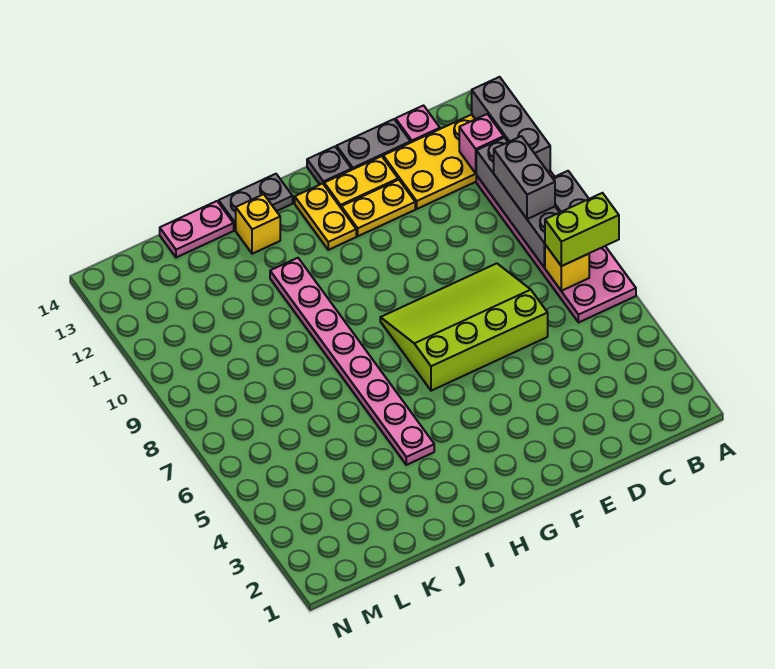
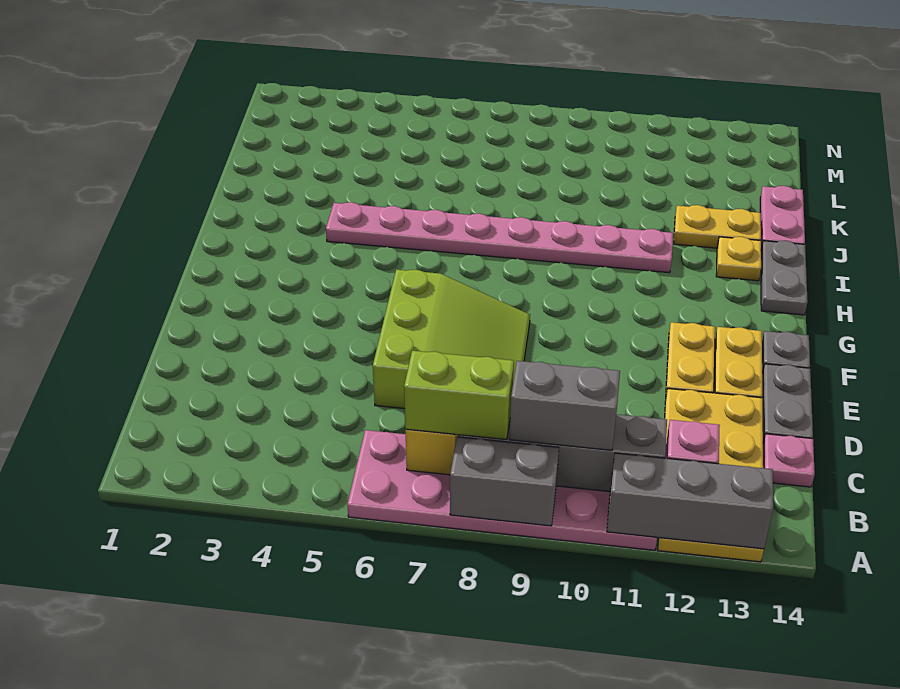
lime brick A7:B7 level 3 -> lime brick B7:B8 level 3
lime slope D6:G8 level 1 top 6 -> lime slope D6:F8 level 1 top 6
yellow plate G12:G13 level 1 -> yellow plate J12:J13 level 1
yellow brick I13 level 1 -> yellow plate I13 level 1

